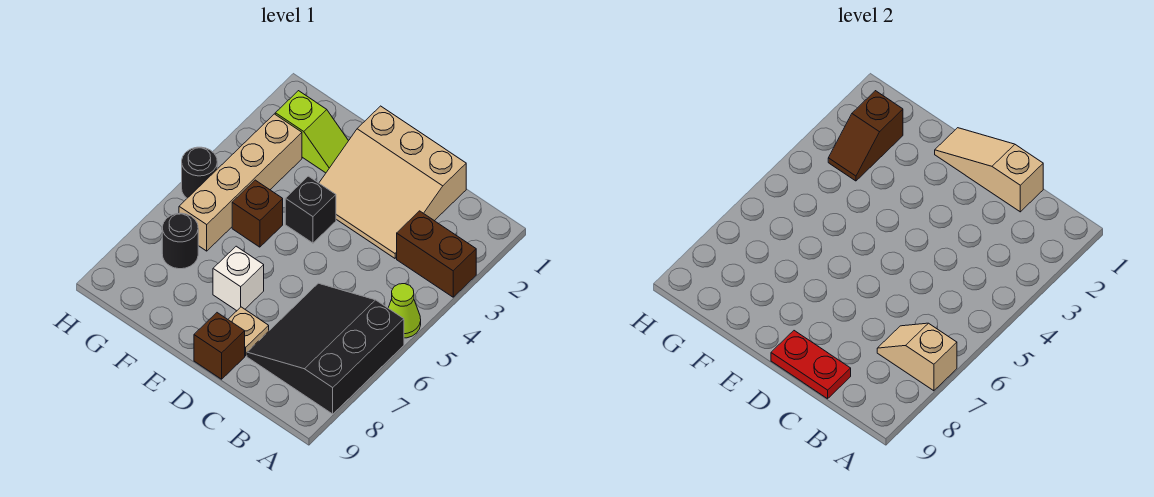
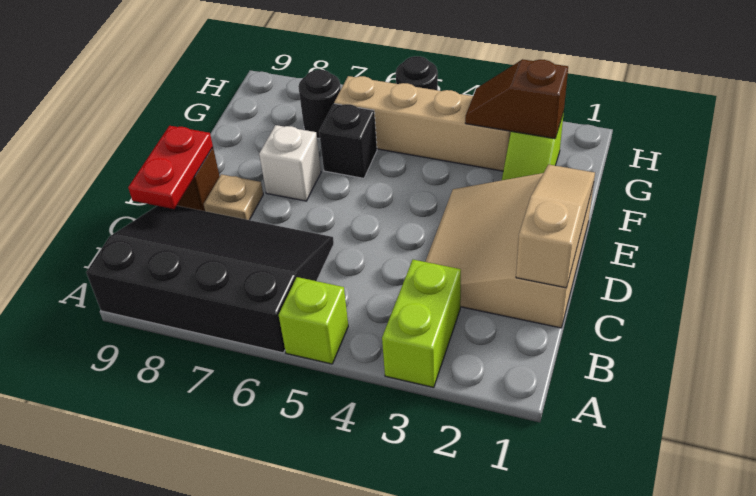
brown brick A3:B3 level 1 -> lime brick A3:B3 level 1
lime cone A5 level 1 -> lime brick A5 level 1
black slope A6:C8 level 1 top A -> black slope A6:C9 level 1 top A
tan slope A7:B7 level 2 top A -> none
black brick E4 level 1 -> black brick F6 level 1
brown brick F5 level 1 -> none

